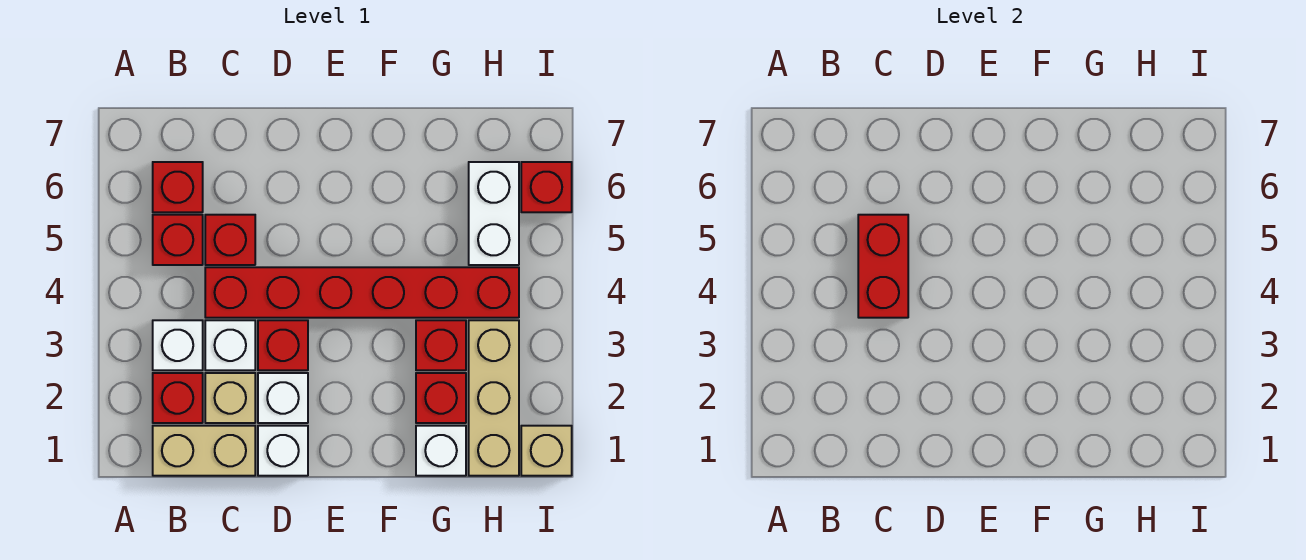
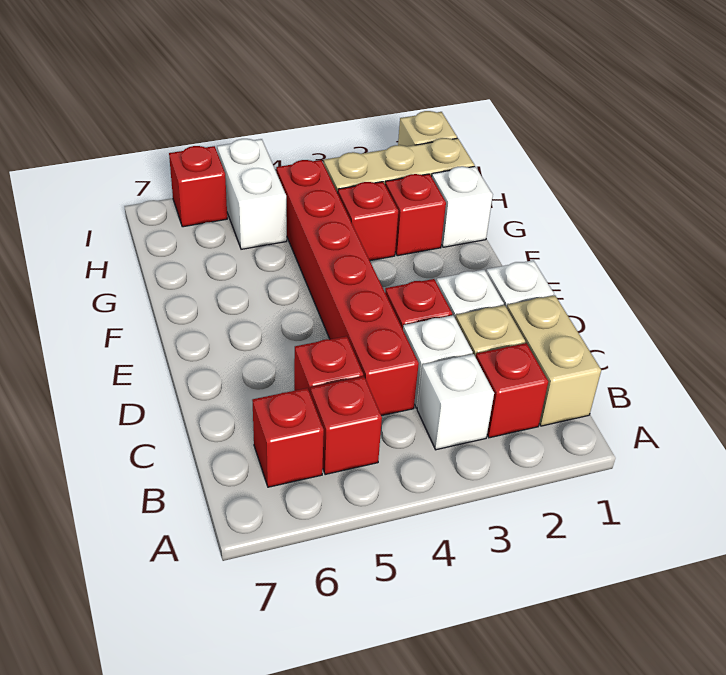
red brick C4:C5 level 2 -> none
white brick H5:H6 level 1 -> white brick H5:I5 level 1

